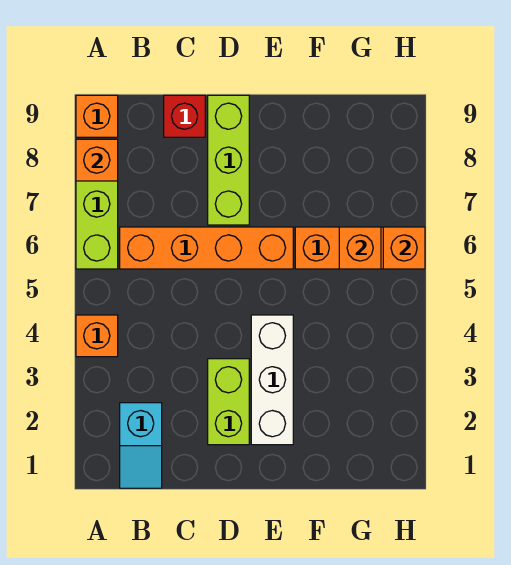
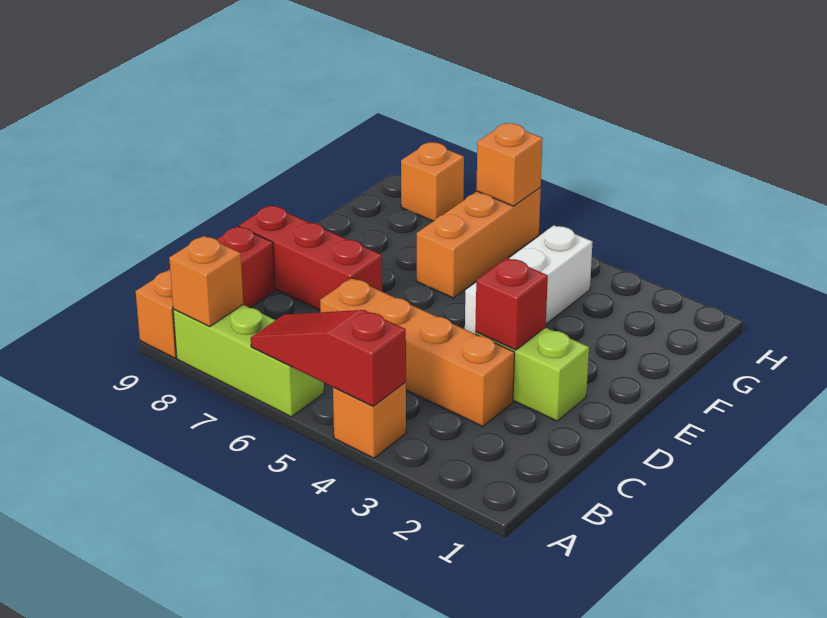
none -> red slope A4:A6 level 2 top 4
cyan slope B1:B2 level 1 top 2 -> none
orange brick B6:E6 level 1 -> orange brick C3:C6 level 1
none -> red brick D3 level 2
lime brick D7:D9 level 1 -> red brick D7:D9 level 1
white brick E2:E4 level 1 -> white brick E4:G4 level 1
orange brick G6 level 2 -> orange brick H8 level 1

